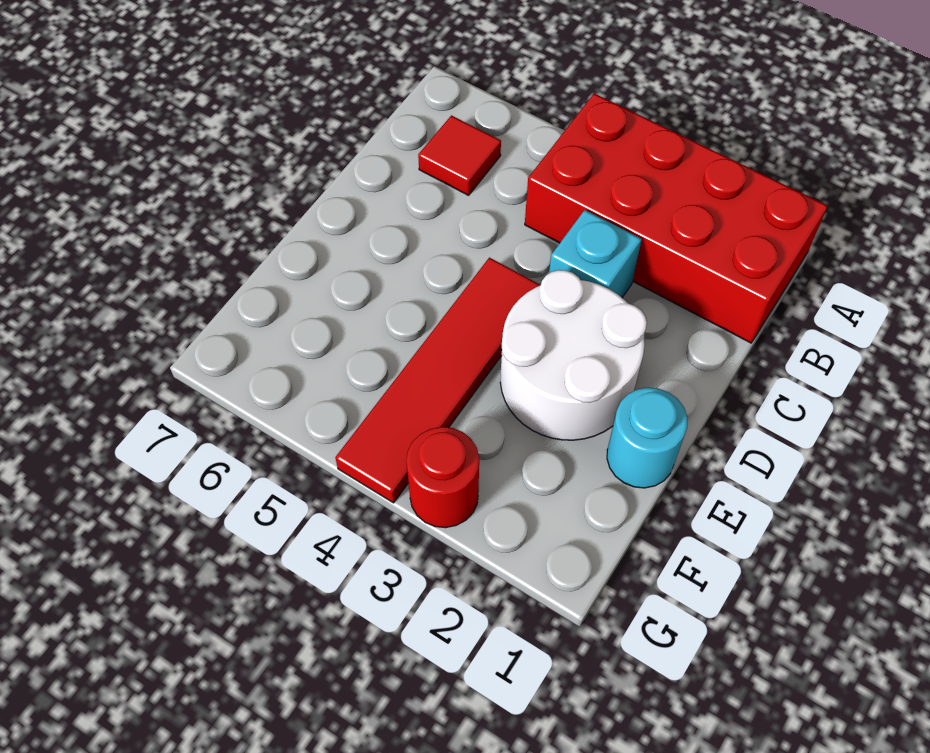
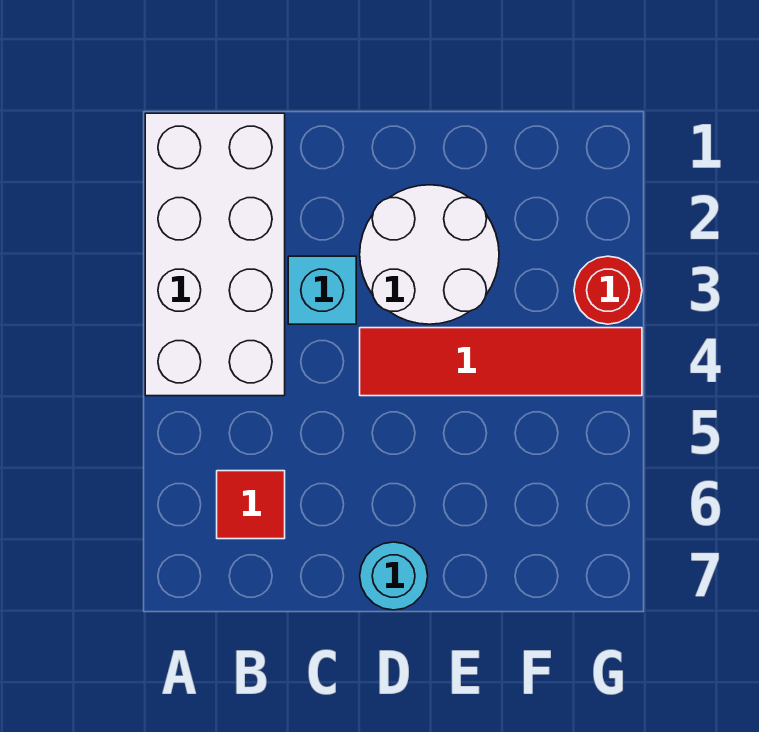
red brick A1:B4 level 1 -> white brick A1:B4 level 1
cyan round brick E1 level 1 -> cyan round brick D7 level 1

